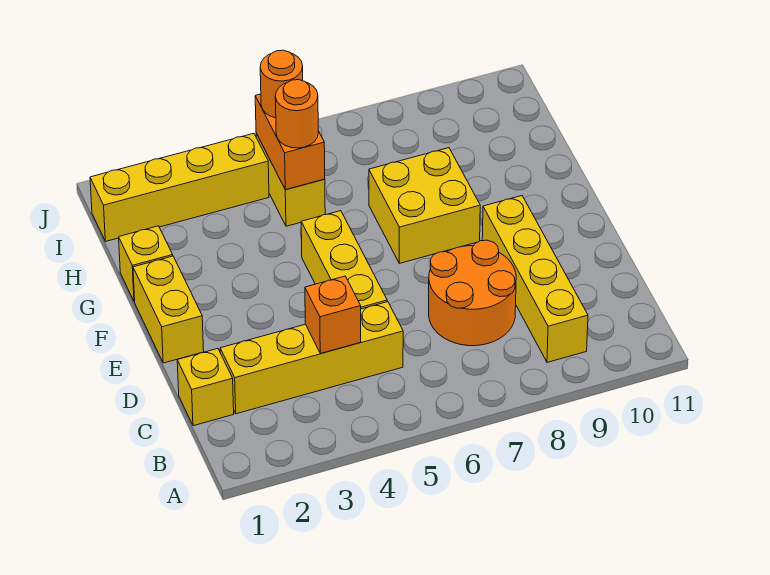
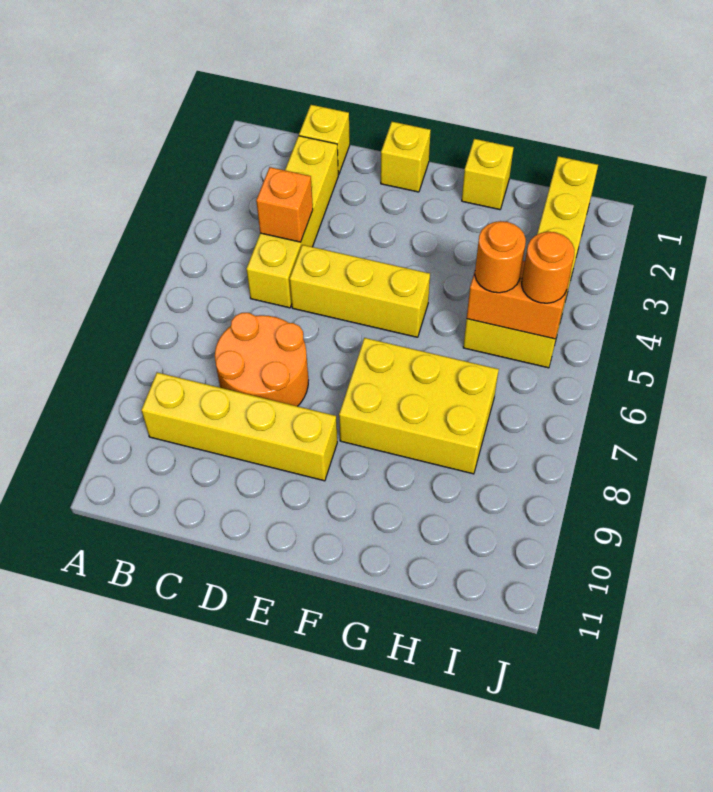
yellow brick E1:F1 level 1 -> yellow brick E1 level 1
yellow brick F7:G8 level 1 -> yellow brick F7:H8 level 1

